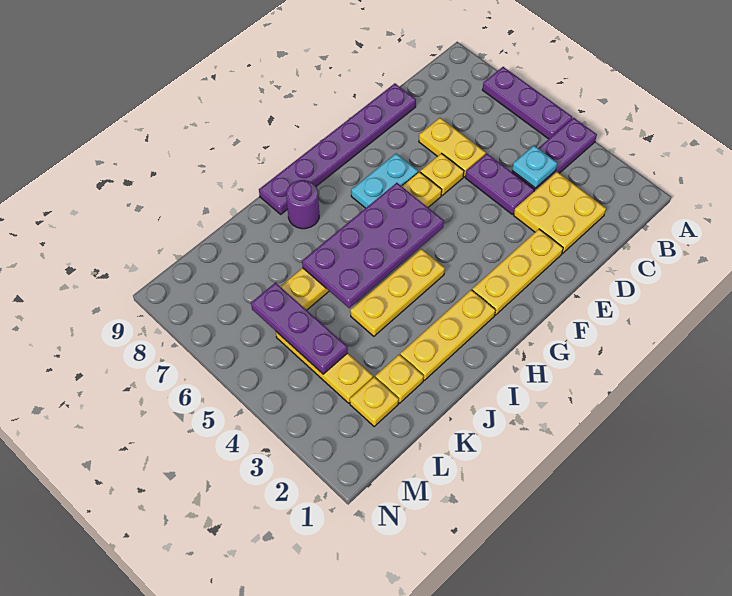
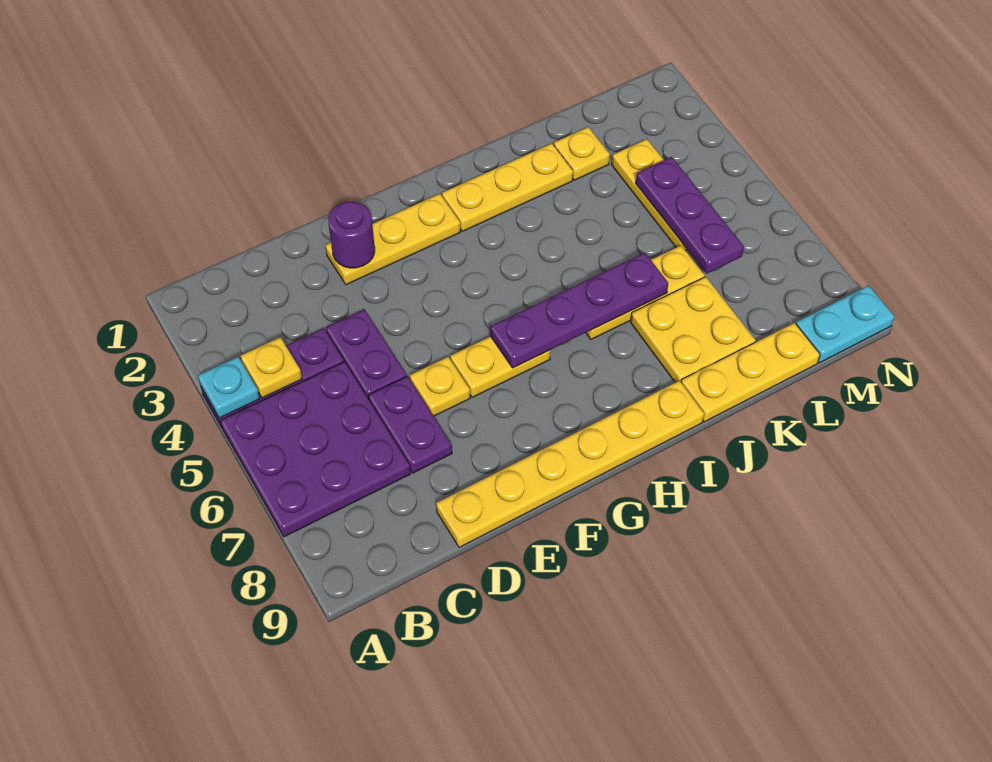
purple plate A5:A7 level 1 -> purple plate A5:C7 level 1
yellow plate C2:D3 level 1 -> yellow plate J7:K8 level 1
cyan plate C4 level 2 -> cyan plate A4 level 2
yellow plate D6:D7 level 1 -> purple plate D6:D7 level 1
purple plate D9:I9 level 1 -> yellow plate D9:I9 level 1
cyan plate F7:G7 level 1 -> cyan plate M9:N9 level 1
purple plate G5:J6 level 2 -> purple plate G6:J6 level 2
yellow plate H4:J4 level 1 -> yellow plate J9:L9 level 1
purple round brick I8 level 1 -> purple round brick E2 level 2
yellow plate L2 level 1 -> yellow plate B4 level 2

